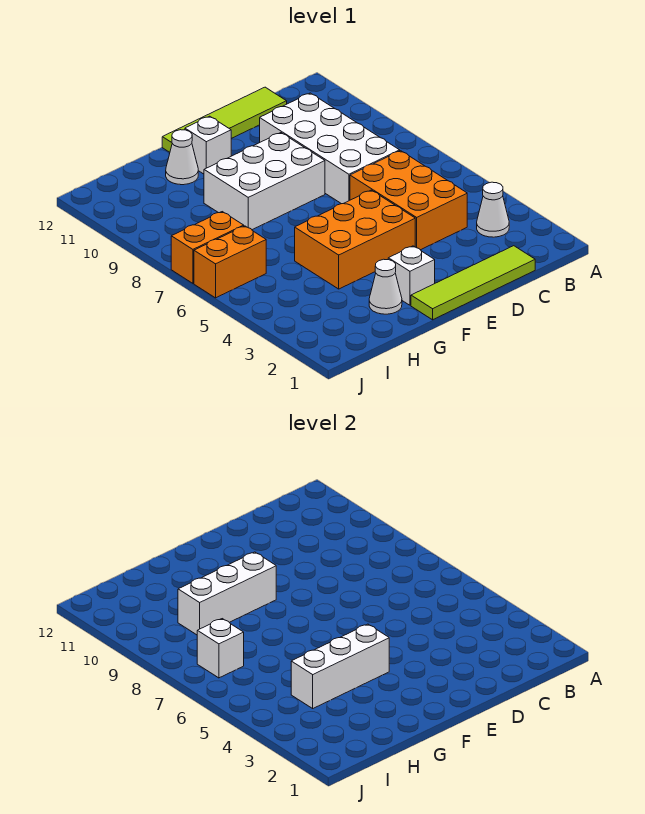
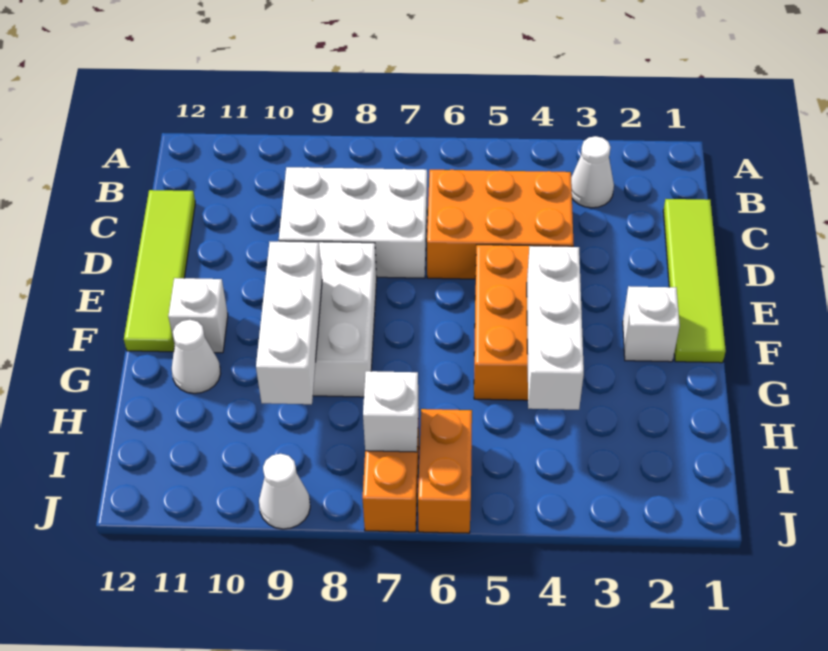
white brick C7:D10 level 1 -> white brick C7:D9 level 1
white cone G2 level 1 -> white cone J9 level 1

